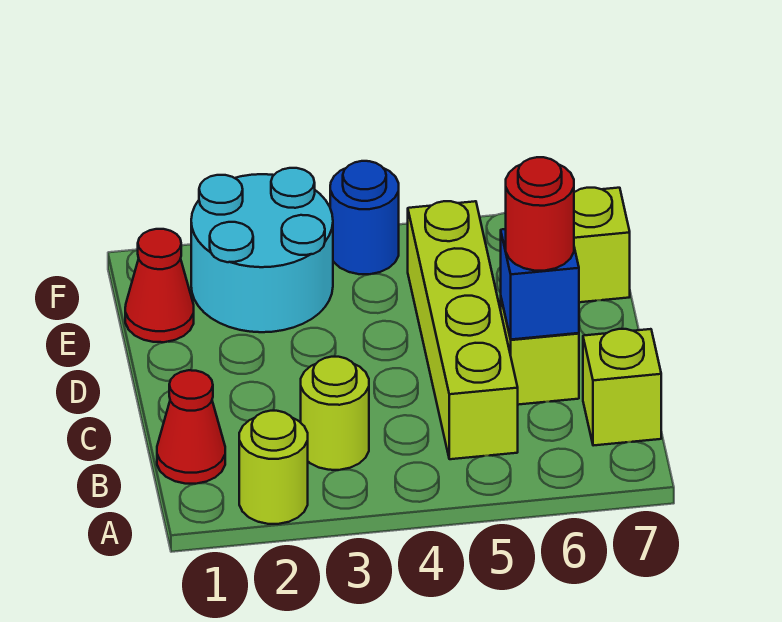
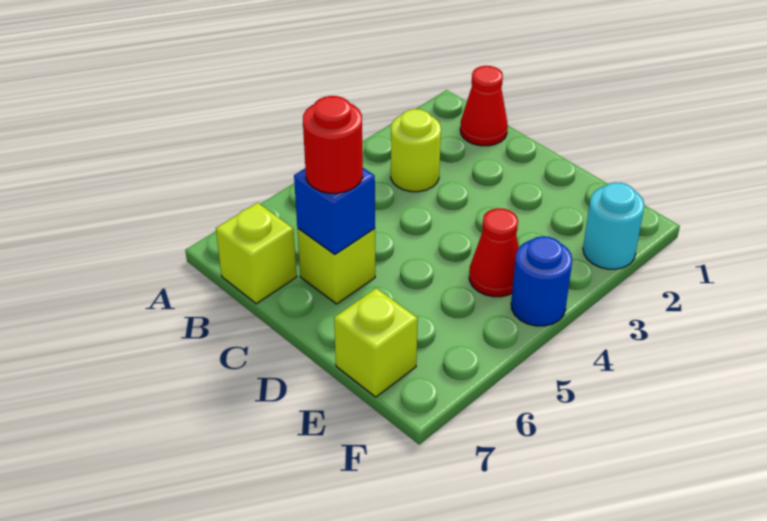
lime round brick A2 level 1 -> none
lime brick B5:E5 level 1 -> none
red cone E1 level 1 -> red cone E4 level 1
cyan round brick E2:F3 level 1 -> cyan round brick F2 level 1

